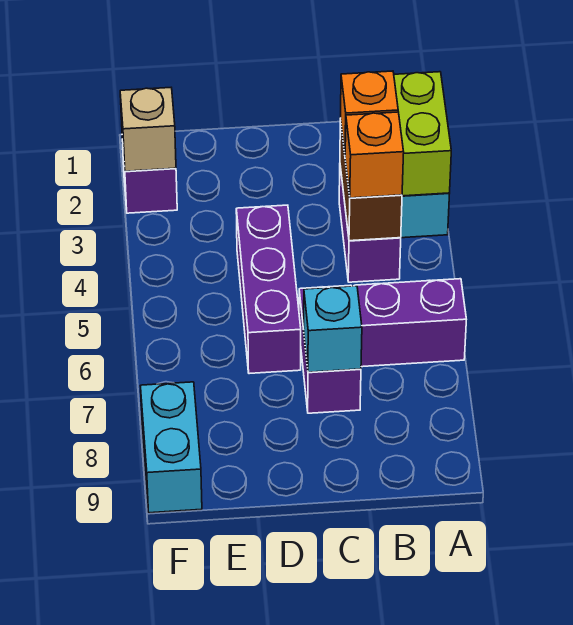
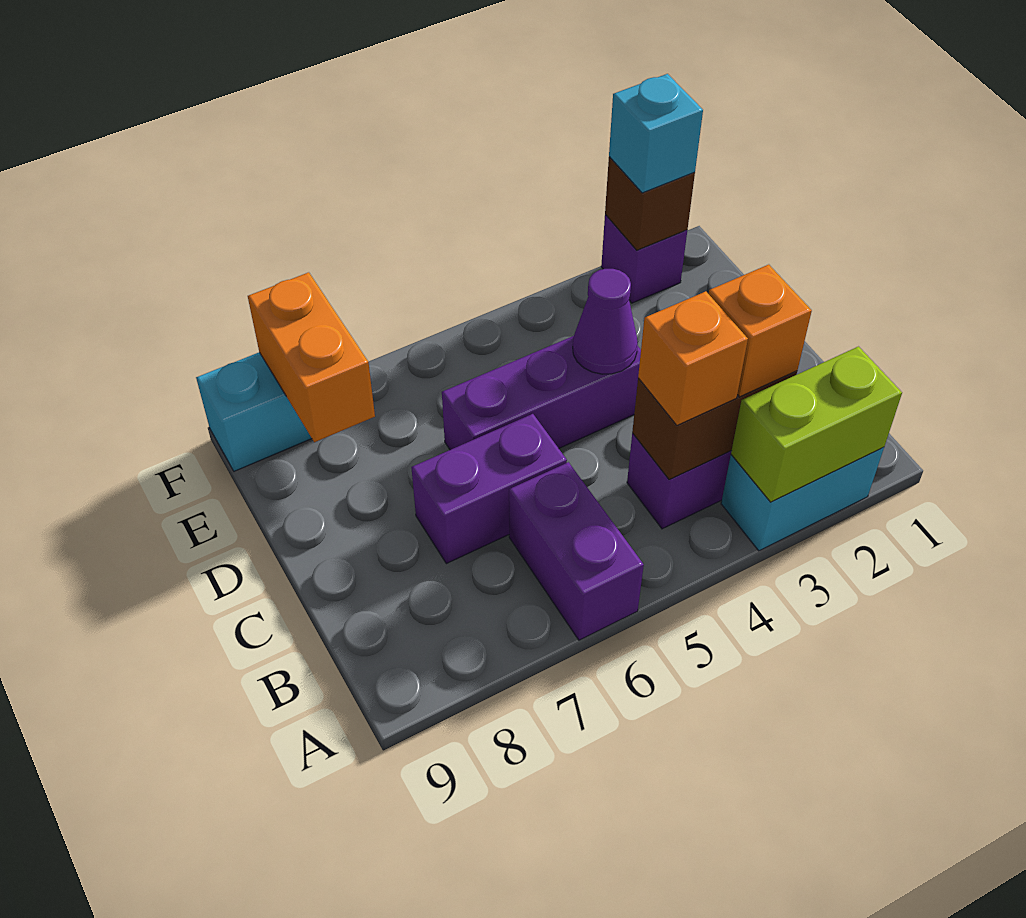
cyan brick C7 level 2 -> cyan brick F2 level 3
none -> purple cone D4 level 2
none -> orange brick E8:F8 level 2
tan brick F2 level 2 -> brown brick F2 level 2

